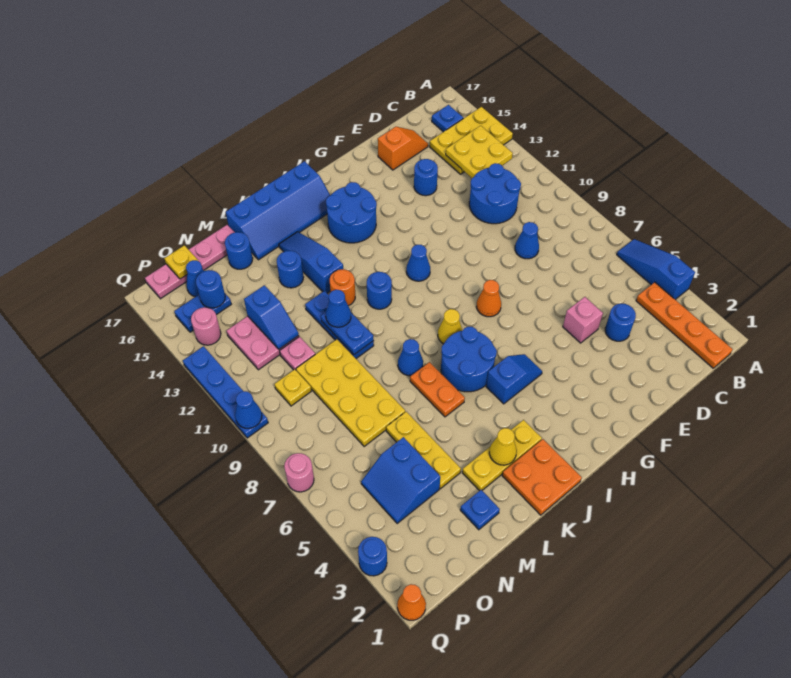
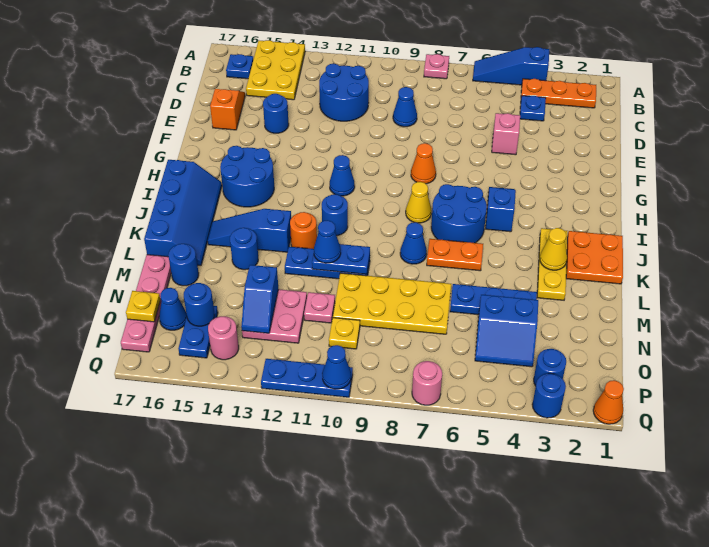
none -> pink plate A8 level 1
orange plate B1:B4 level 1 -> orange plate B2:B4 level 1
yellow plate B13:C14 level 2 -> none
blue round brick D4 level 1 -> blue round brick P3 level 1
blue plate M2 level 1 -> blue plate C4 level 1
yellow plate M4:M6 level 1 -> blue plate M4:M6 level 1
blue slope N12:N13 level 2 top 13 -> blue slope N13:O13 level 2 top N
blue plate Q10:Q13 level 1 -> blue plate Q10:Q12 level 1

